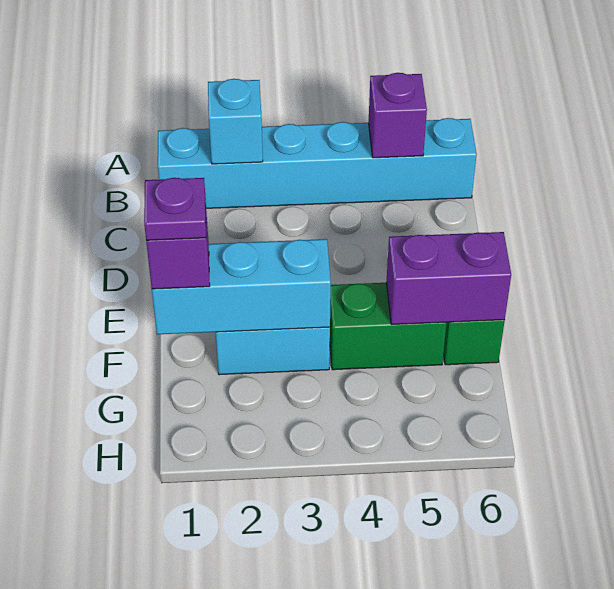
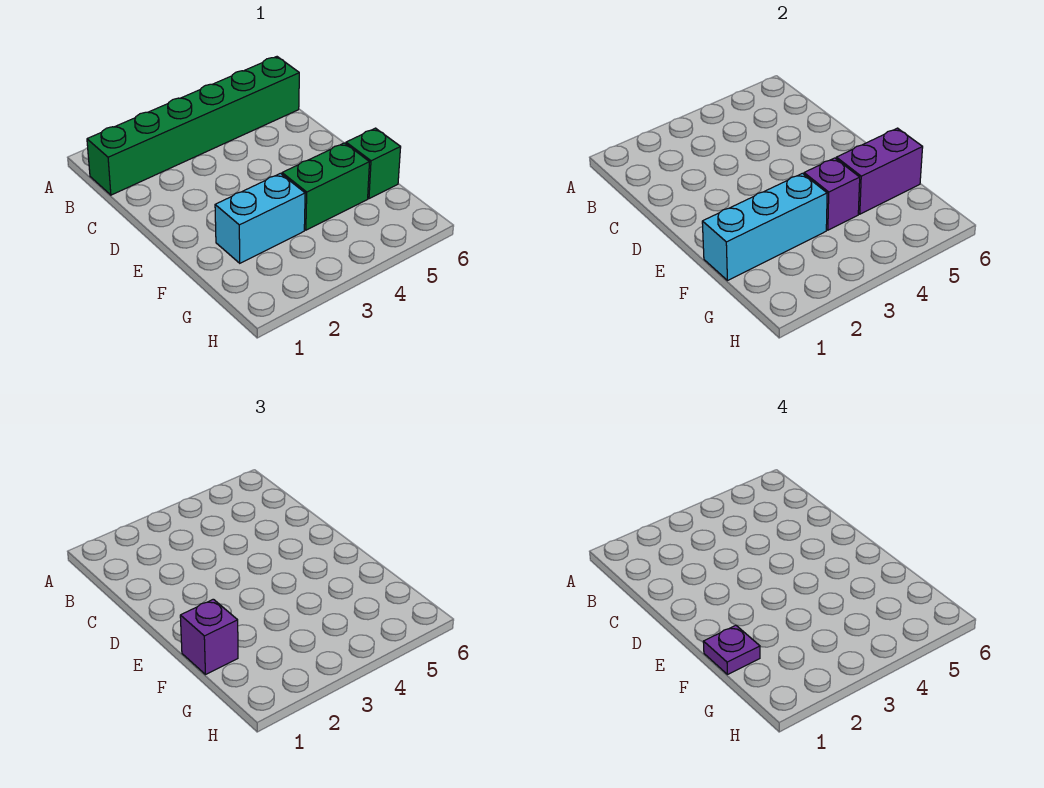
cyan brick B1:B6 level 1 -> green brick B1:B6 level 1
cyan brick B2 level 2 -> none
purple brick B5 level 2 -> purple brick F4 level 2

